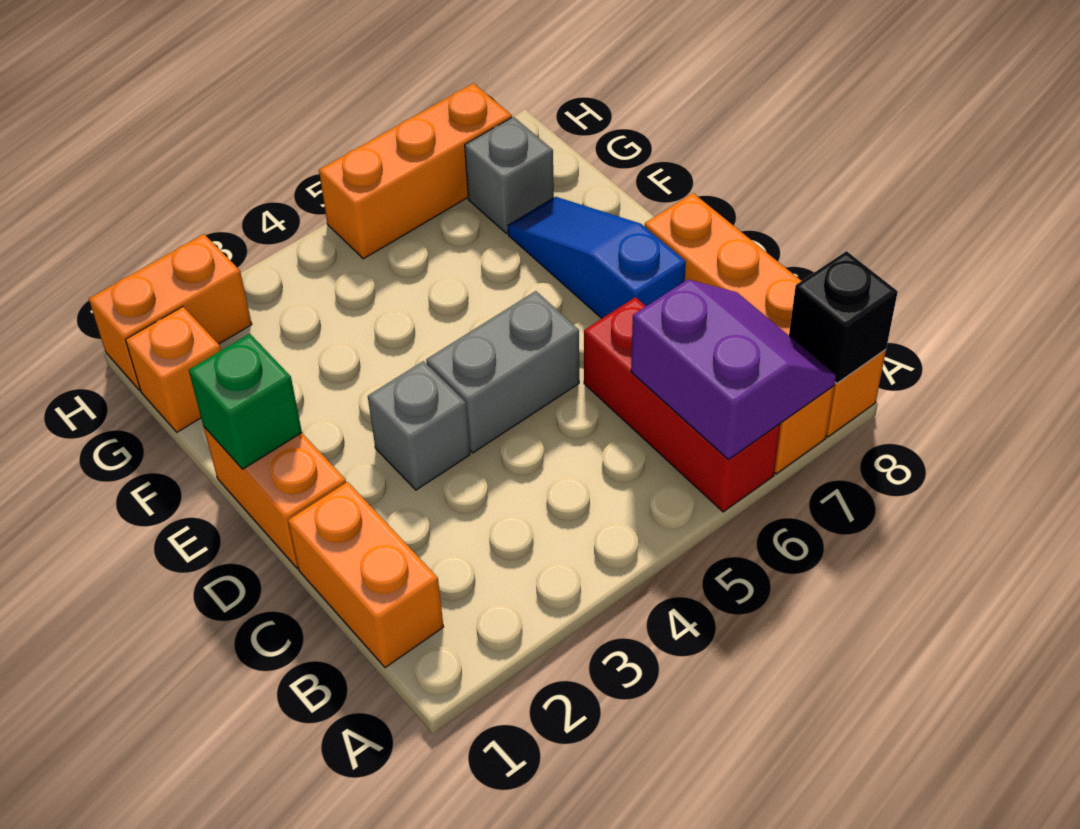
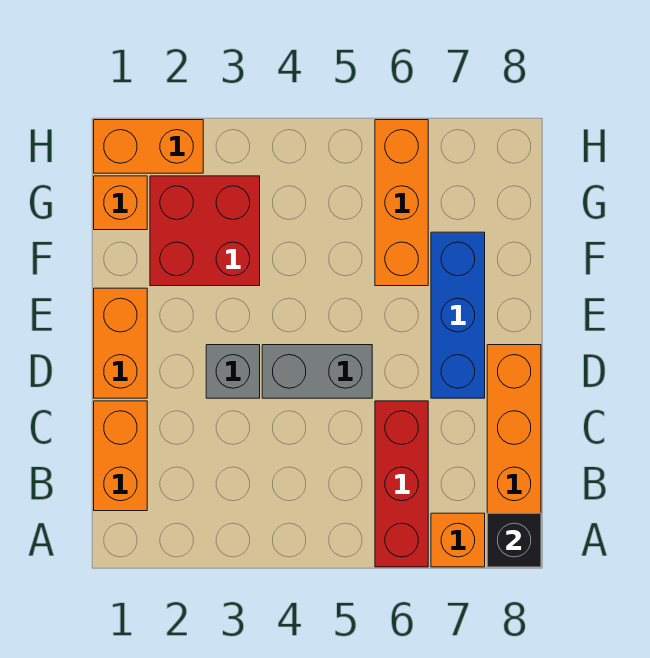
purple slope A6:B7 level 2 top 6 -> none
blue slope D7:F7 level 1 top D -> blue brick D7:F7 level 1
green brick E1 level 2 -> none
none -> red brick F2:G3 level 1
grey brick G7 level 1 -> none
orange brick H5:H7 level 1 -> orange brick F6:H6 level 1

